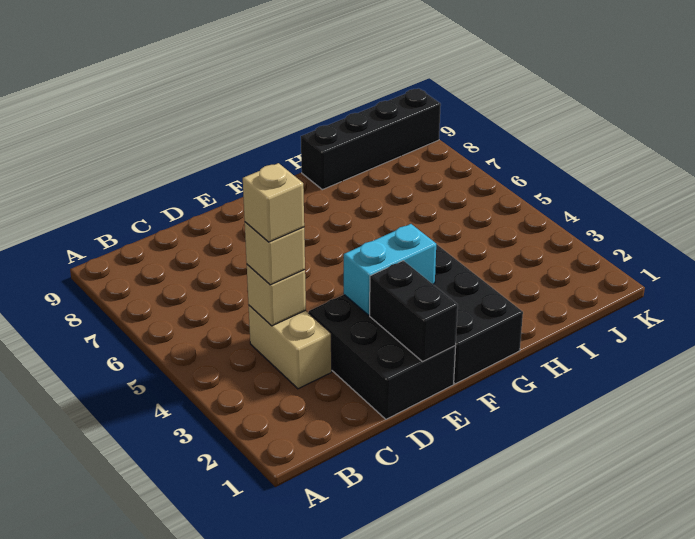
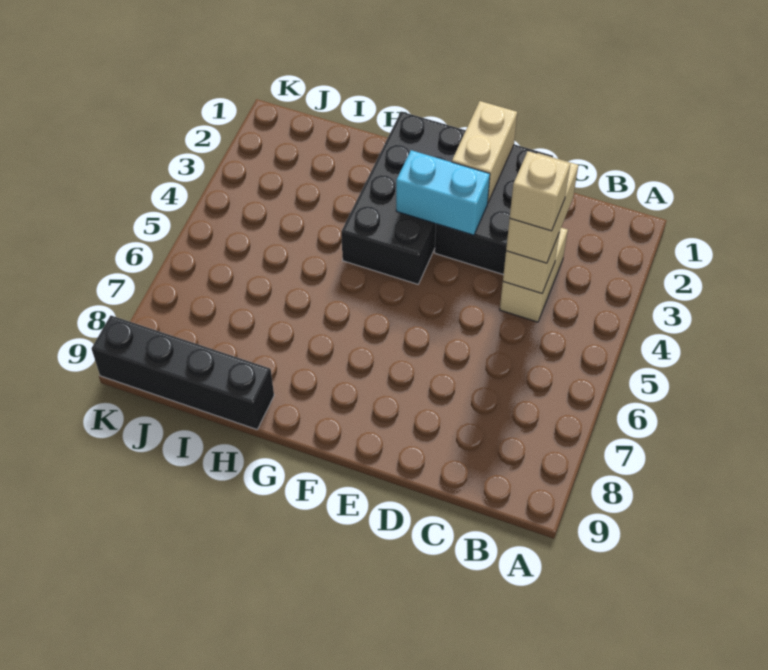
tan brick C4 level 3 -> tan brick C3:C4 level 3
black brick E1:E2 level 2 -> tan brick E1:E2 level 2

